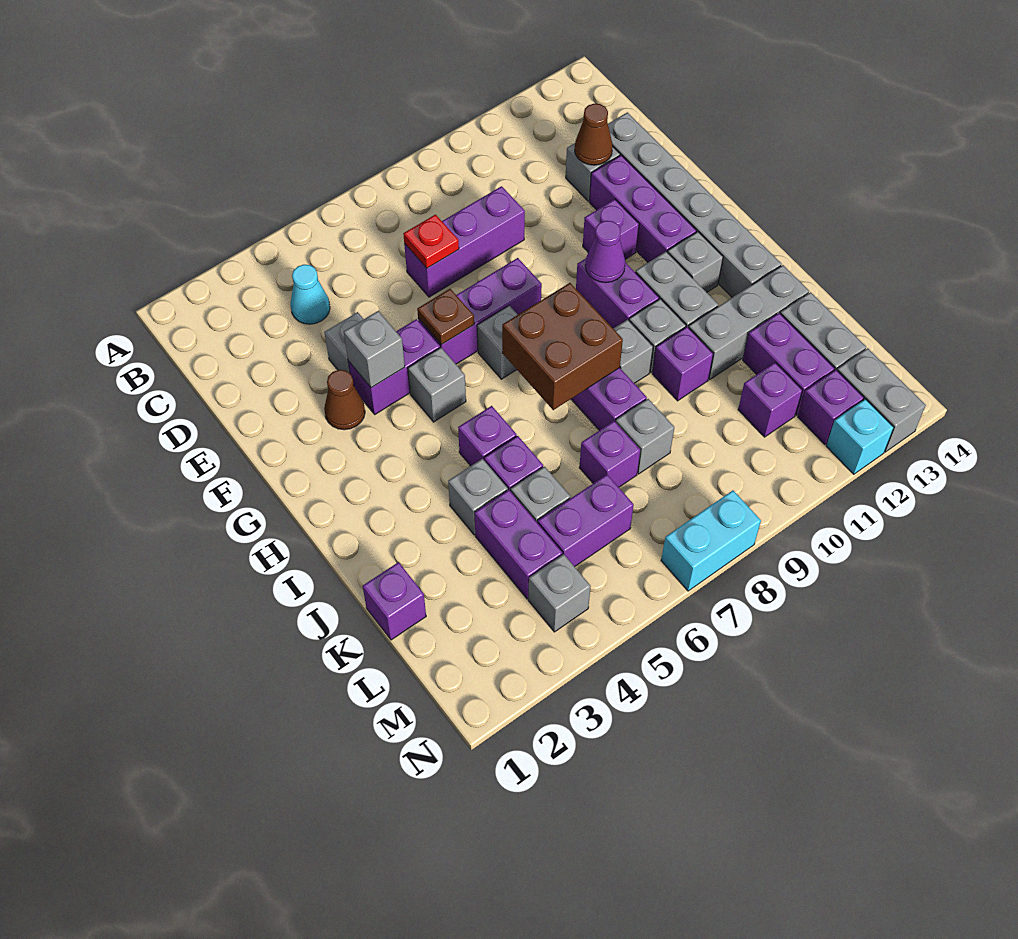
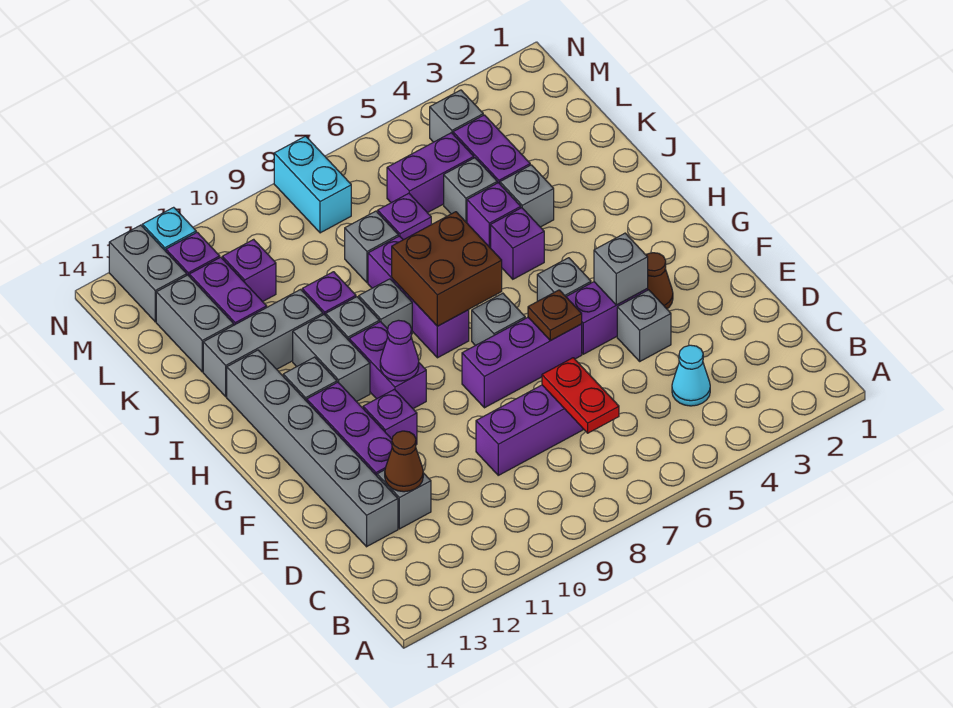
red plate D7 level 2 -> red plate C7:D7 level 2
purple brick K1 level 1 -> none
cyan brick N7:N8 level 1 -> cyan brick M8:N8 level 1

